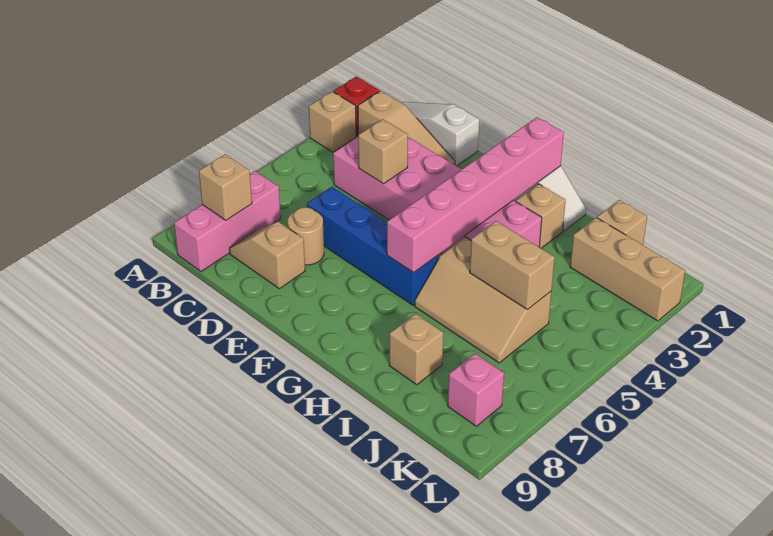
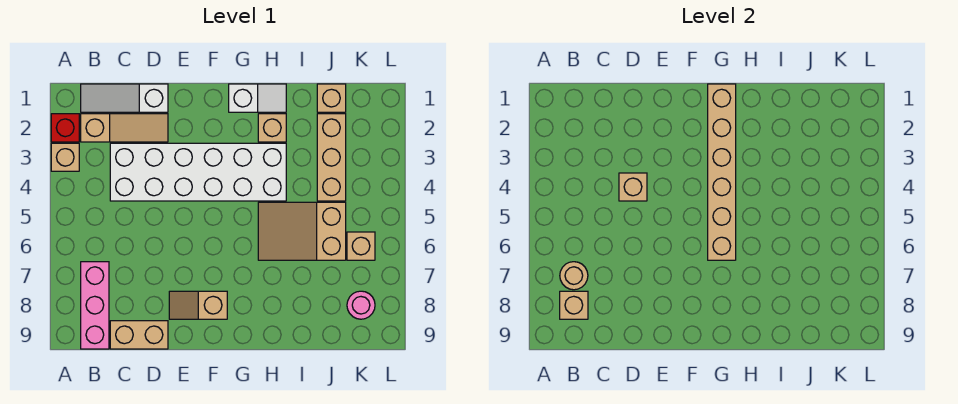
pink brick C3:H4 level 1 -> white brick C3:H4 level 1
tan slope C8:D8 level 1 top D -> tan slope E8:F8 level 1 top F
blue brick D6:G6 level 1 -> none
tan round brick D7 level 1 -> tan round brick B7 level 2
pink brick G1:G6 level 2 -> tan brick G1:G6 level 2
tan slope H5:J6 level 1 top 5 -> tan slope H5:J6 level 1 top J
tan brick I5:J5 level 2 -> tan brick C9:D9 level 1
tan brick I8 level 1 -> tan brick K6 level 1
tan brick J2:L2 level 1 -> tan brick J2:J4 level 1
pink brick K8 level 1 -> pink round brick K8 level 1

